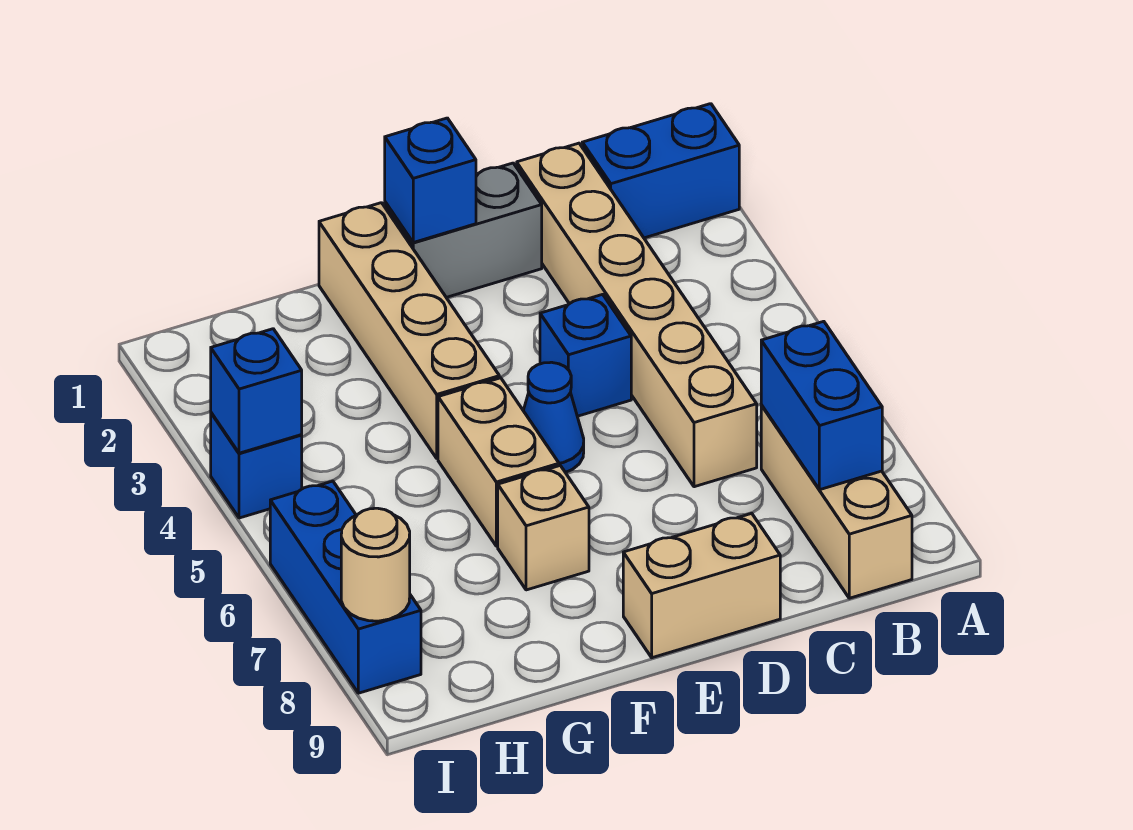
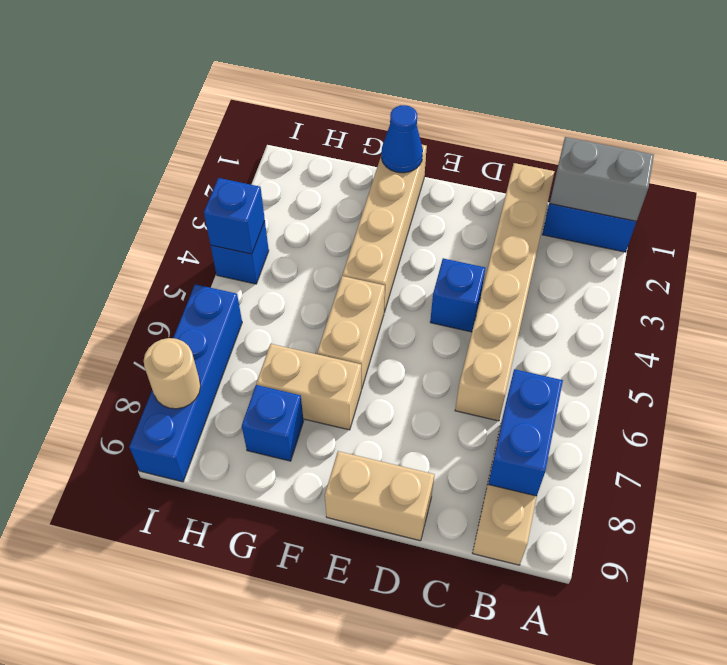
grey brick D1:E1 level 1 -> grey brick A1:B1 level 2
blue brick E1 level 2 -> blue brick G8 level 1
blue cone E5 level 1 -> blue cone F1 level 2
tan brick F7 level 1 -> tan brick F7:G7 level 1
blue brick I6:I8 level 1 -> blue brick I6:I9 level 1

